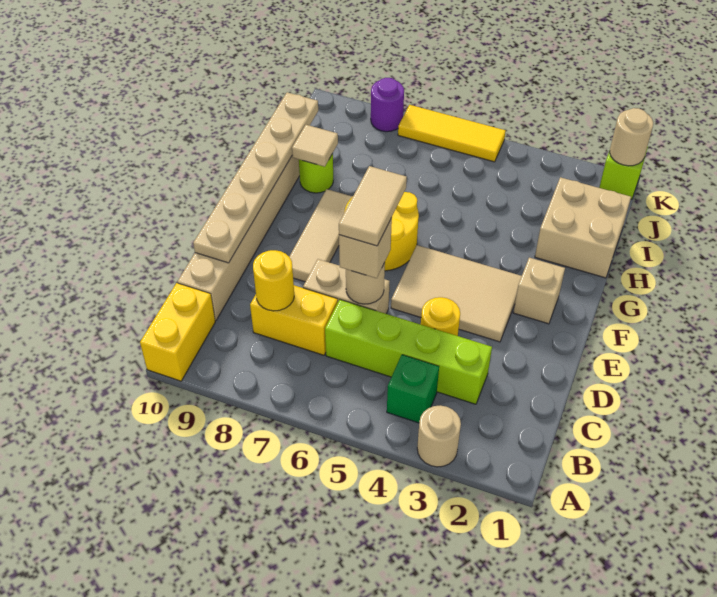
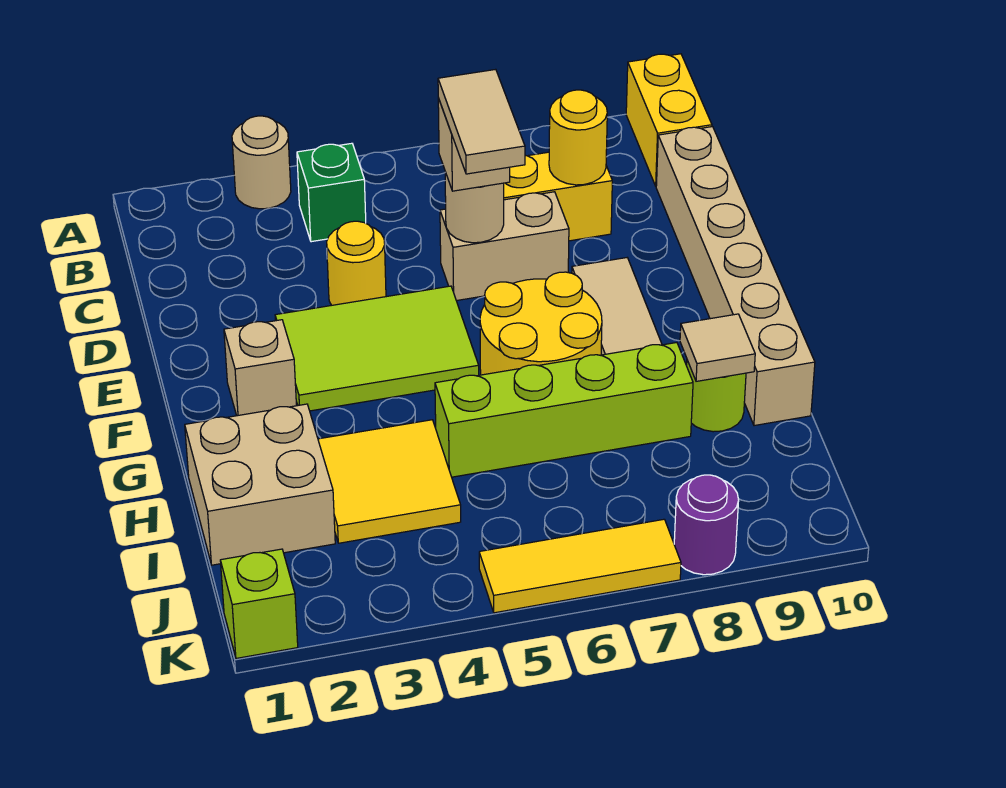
lime brick C3:C6 level 1 -> lime brick H5:H8 level 1
tan plate D10:I10 level 2 -> none
tan tile E3:F5 level 1 -> lime tile E3:F5 level 1
none -> yellow tile H3:I4 level 1
tan round brick K1 level 2 -> none

